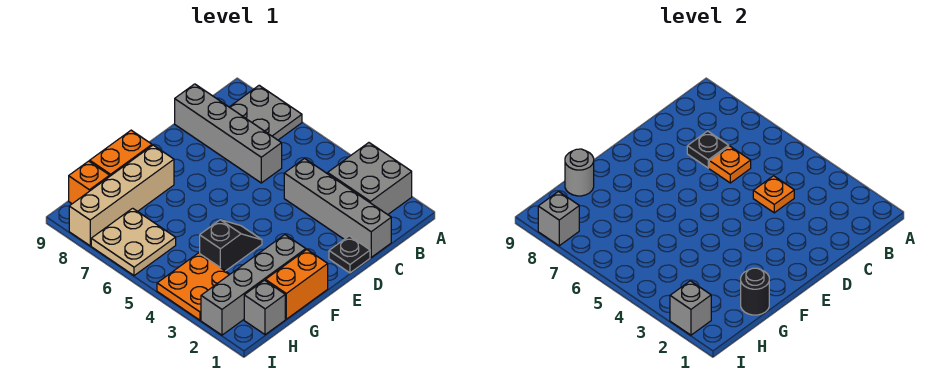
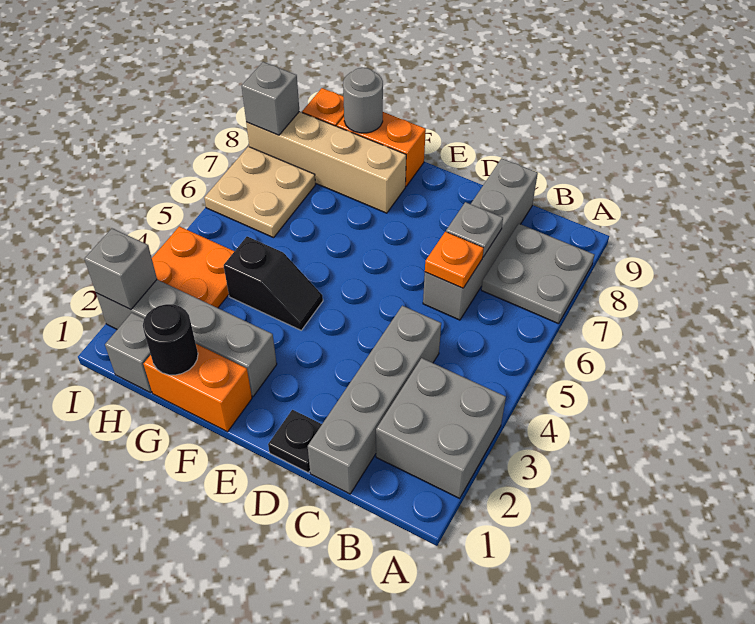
orange plate C4 level 2 -> none
black plate C7 level 2 -> grey plate C7 level 2

